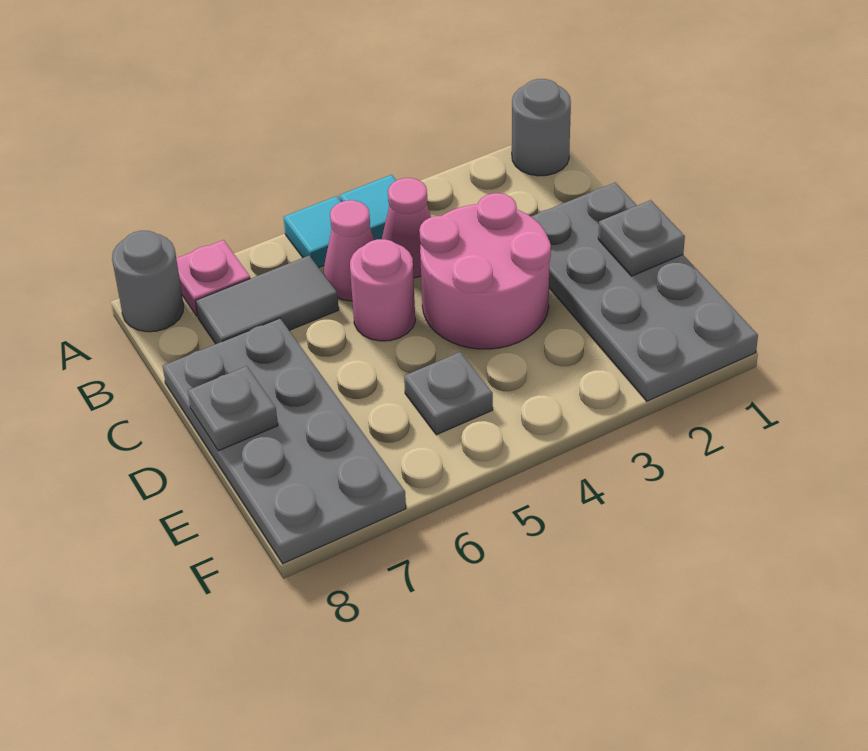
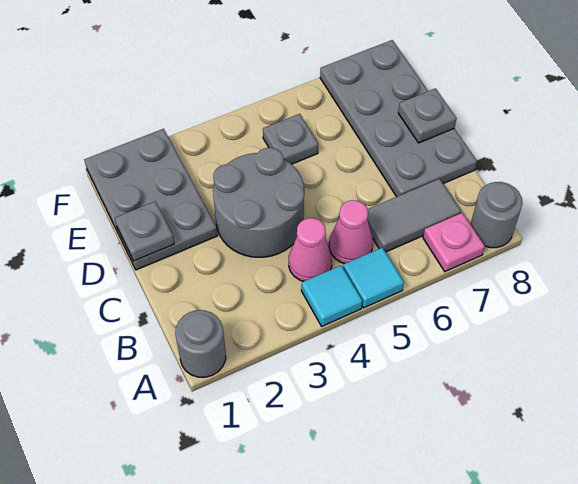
grey plate C1:F2 level 1 -> grey plate D1:F2 level 1
pink round brick C3:D4 level 1 -> grey round brick C3:D4 level 1
pink round brick C5 level 1 -> none

